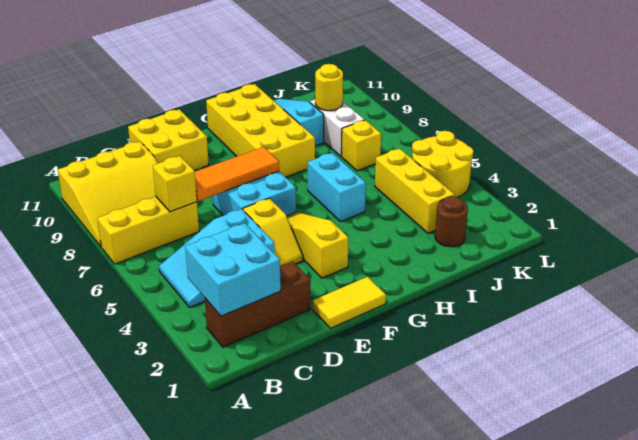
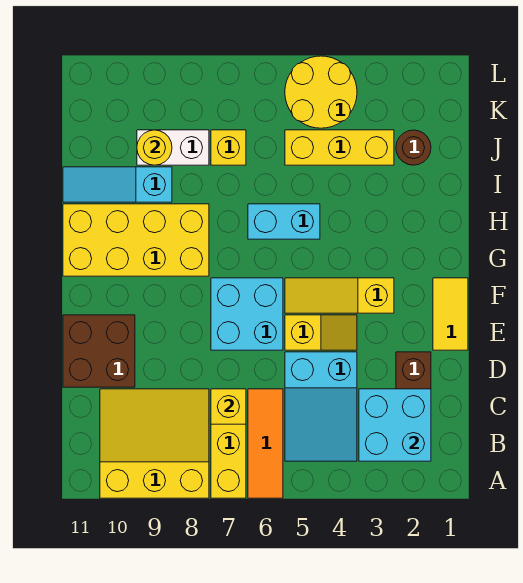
yellow slope A8:C10 level 1 top 10 -> yellow slope A8:C10 level 1 top A
orange tile D7:F7 level 2 -> orange tile A6:C6 level 1
yellow brick D10:E11 level 1 -> brown brick D10:E11 level 1

